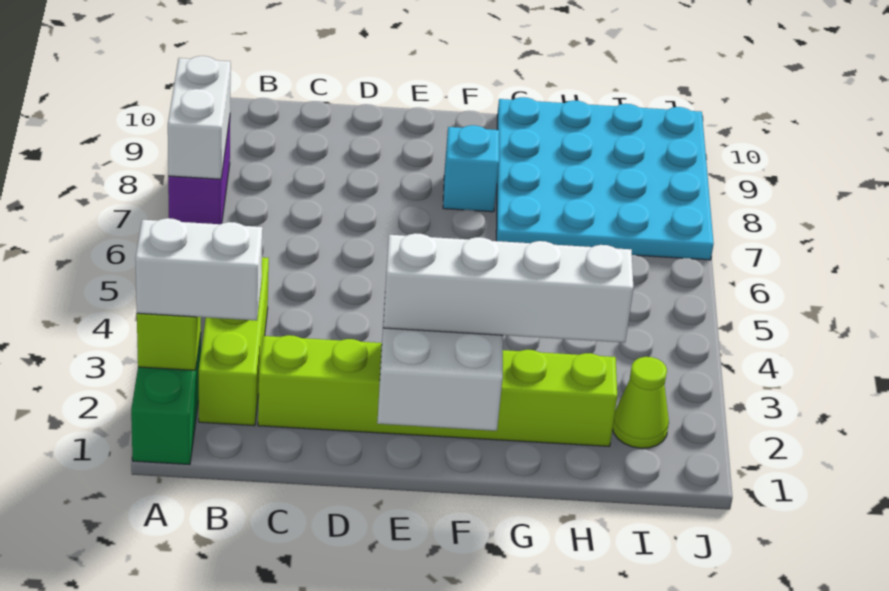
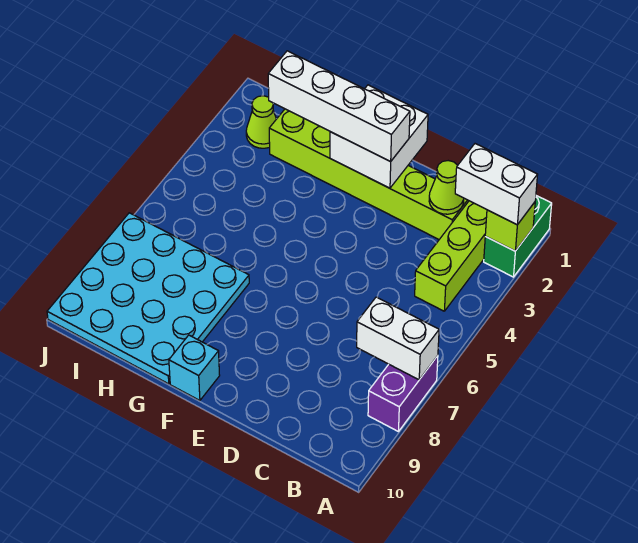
white brick A7:A8 level 2 -> white brick A7:B7 level 2
none -> lime cone C2 level 2
cyan brick F8 level 1 -> cyan brick F10 level 1

